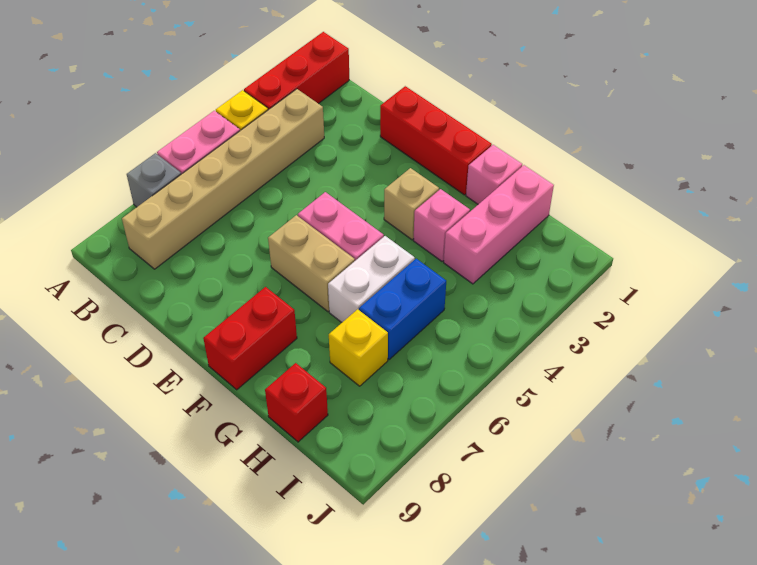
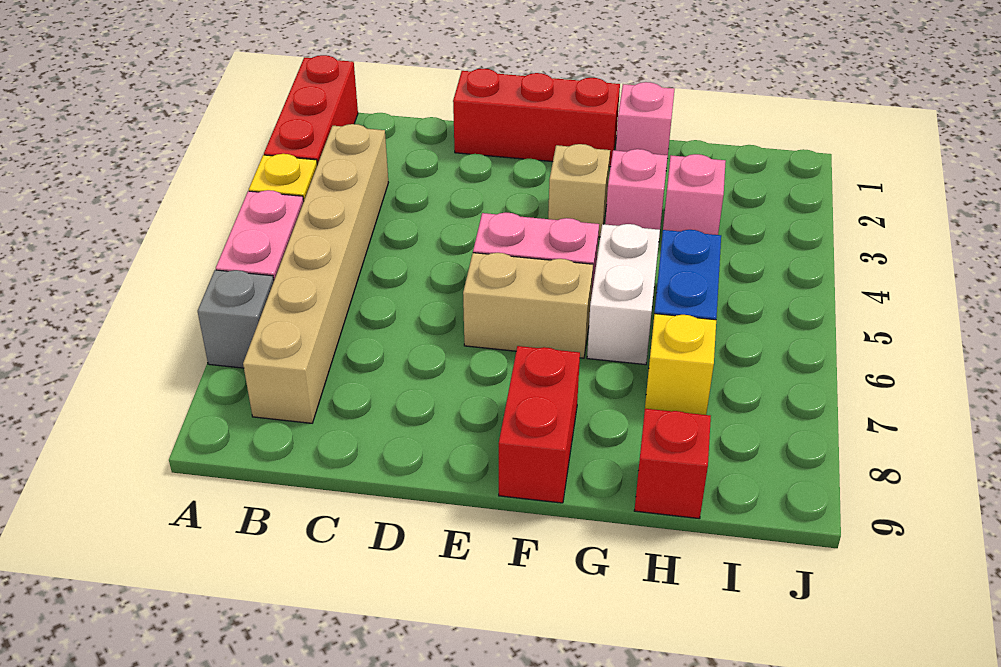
pink brick H1:H3 level 1 -> pink brick H3 level 1

